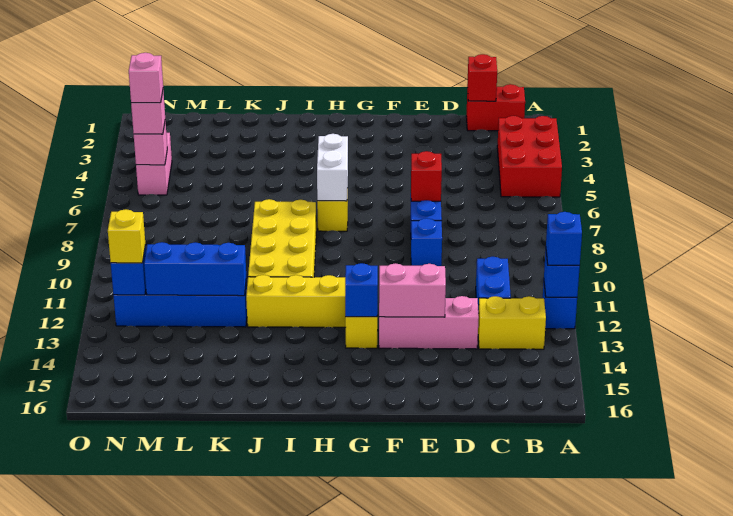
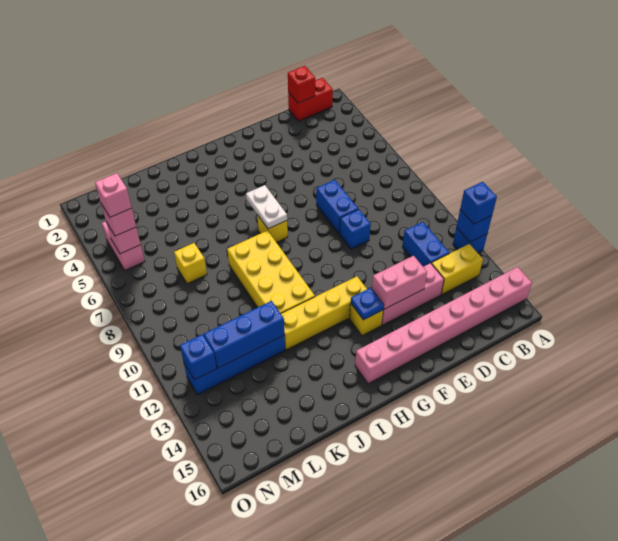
red brick A3:B5 level 1 -> none
none -> pink brick A15:H15 level 1
red brick E7 level 2 -> none
blue brick G13 level 2 -> blue plate G13 level 2
white brick H6:H7 level 2 -> white plate H6:H7 level 2
yellow brick N12 level 3 -> yellow brick L7 level 1

